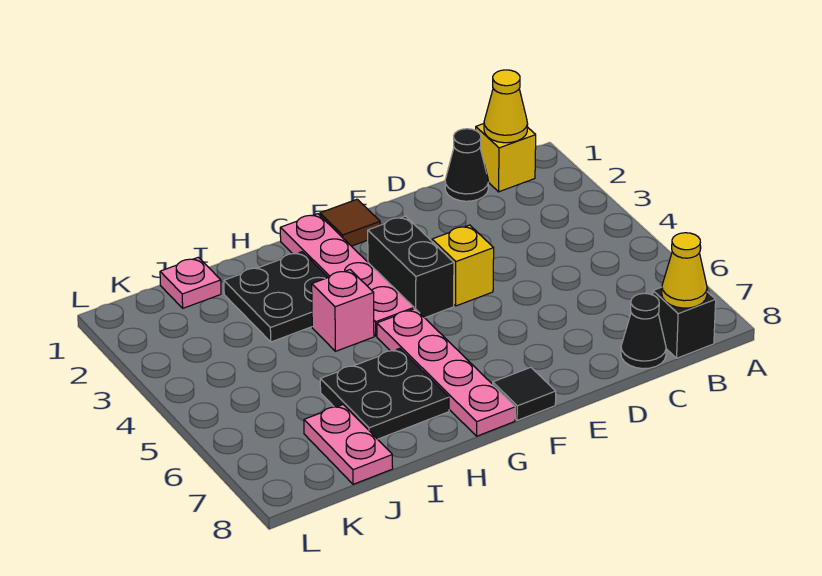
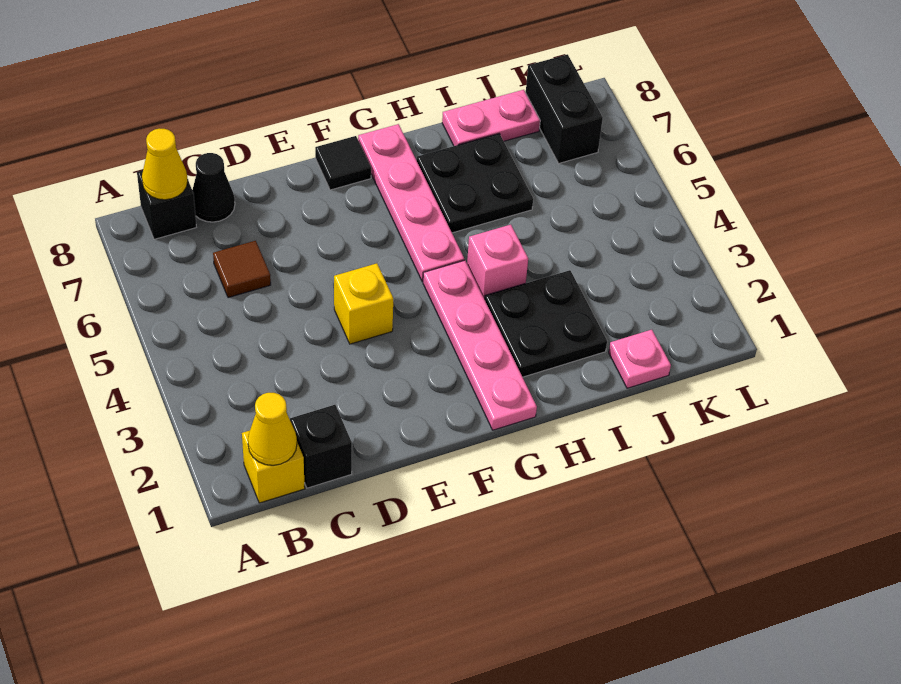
black cone C1 level 1 -> black brick C1 level 1
brown tile F1 level 1 -> brown tile C6 level 1
black brick F3:F4 level 1 -> black brick K7:K8 level 1
pink plate J7:J8 level 1 -> pink plate I8:J8 level 1

